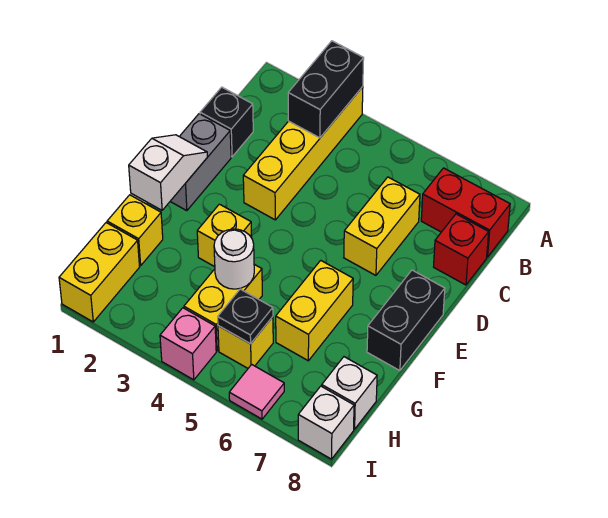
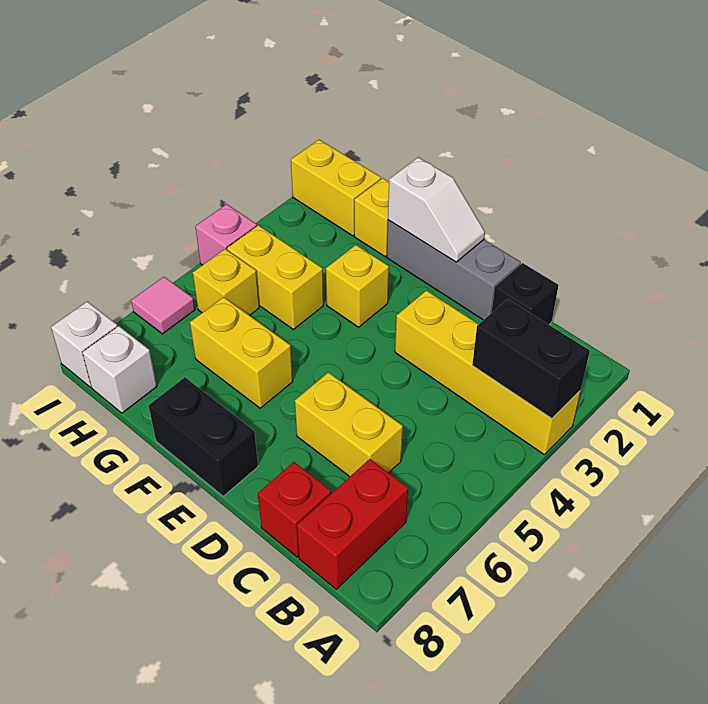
grey brick D1:E1 level 1 -> grey brick D1:F1 level 1
white round brick G4 level 2 -> none
black plate H5 level 2 -> none

